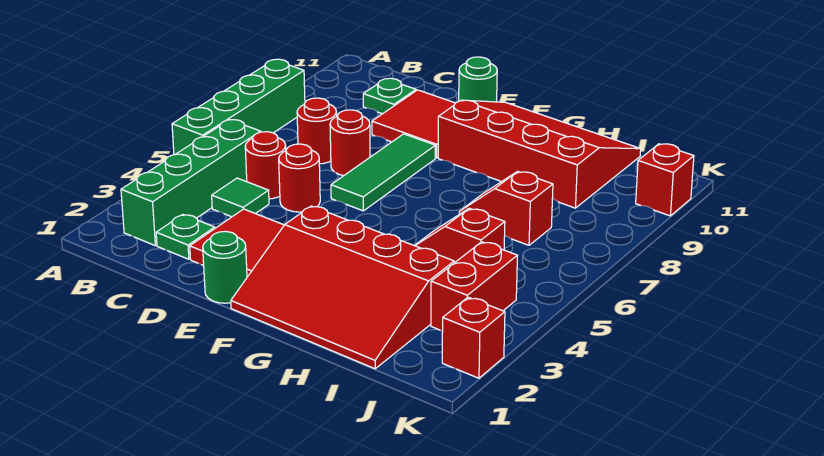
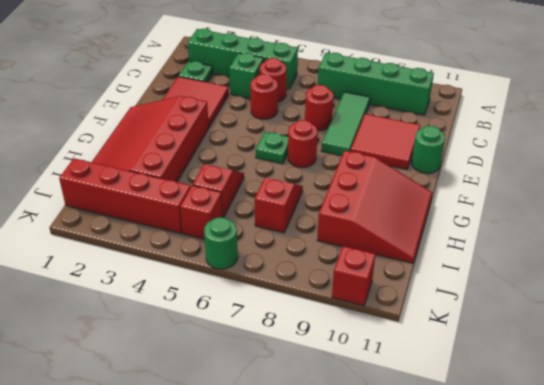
green brick A5:A8 level 1 -> green brick B7:B10 level 1
green tile C4 level 1 -> green brick C4 level 1
red round brick C7 level 1 -> red round brick F7 level 1
green plate C10 level 1 -> green plate F6 level 1
green round brick E1 level 1 -> green round brick K6 level 1
green tile E6:E8 level 1 -> green tile C8:E8 level 1
red slope F9:I11 level 1 top 9 -> red slope G9:I11 level 1 top 9
red brick J3:J4 level 1 -> red brick J1:J4 level 1
red brick K2 level 1 -> red brick J5 level 1

